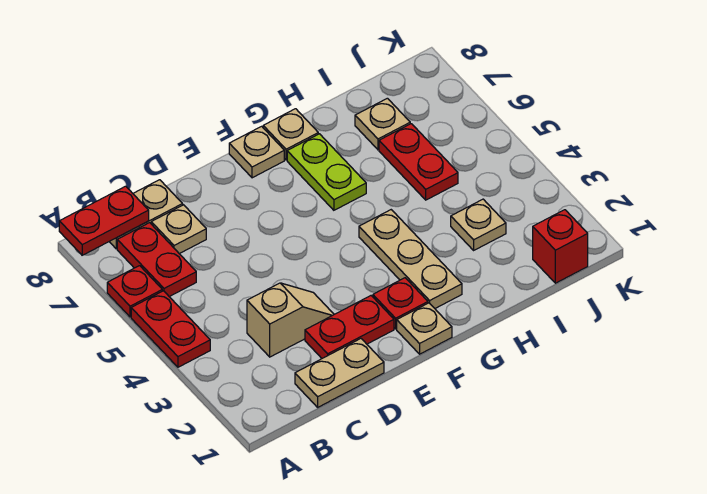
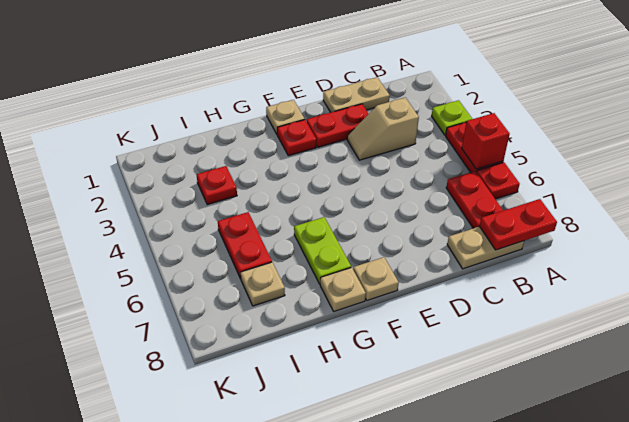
none -> lime plate A3 level 1
tan plate C7 level 1 -> none
tan plate G2:G4 level 1 -> none
tan plate I3 level 1 -> red plate I3 level 1
red brick J1 level 1 -> red brick A5 level 2

